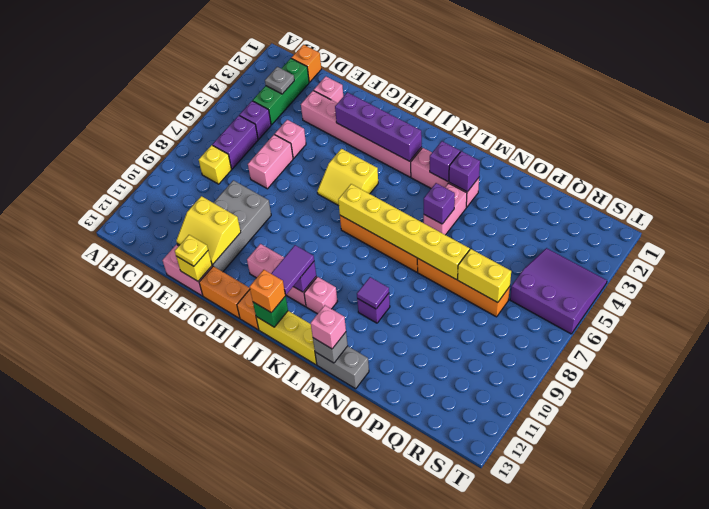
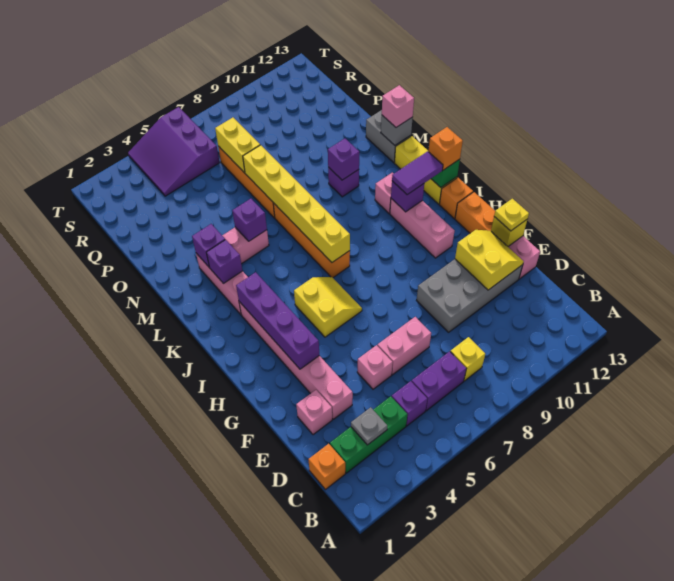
purple tile M10 level 2 -> purple brick M10 level 2

